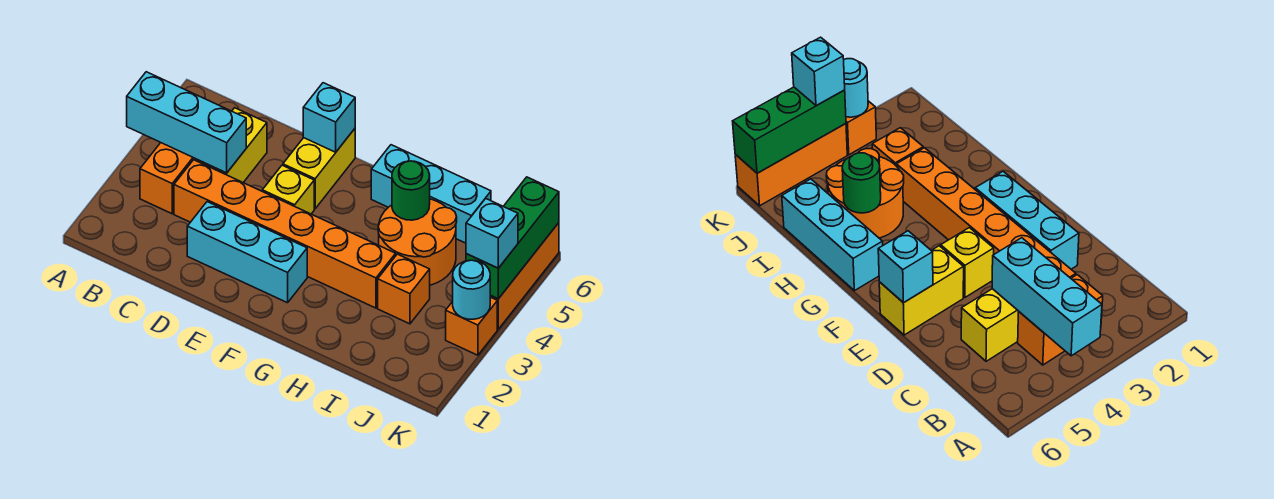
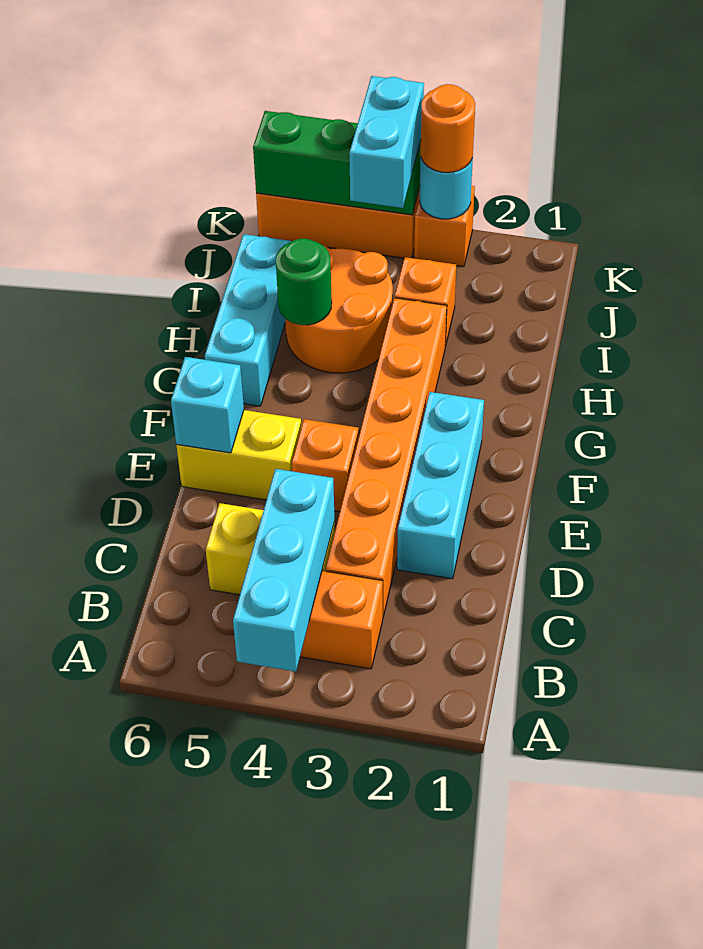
yellow brick E4 level 1 -> orange brick E4 level 1
none -> orange round brick K3 level 3
cyan brick K4 level 3 -> cyan brick J4:K4 level 3

